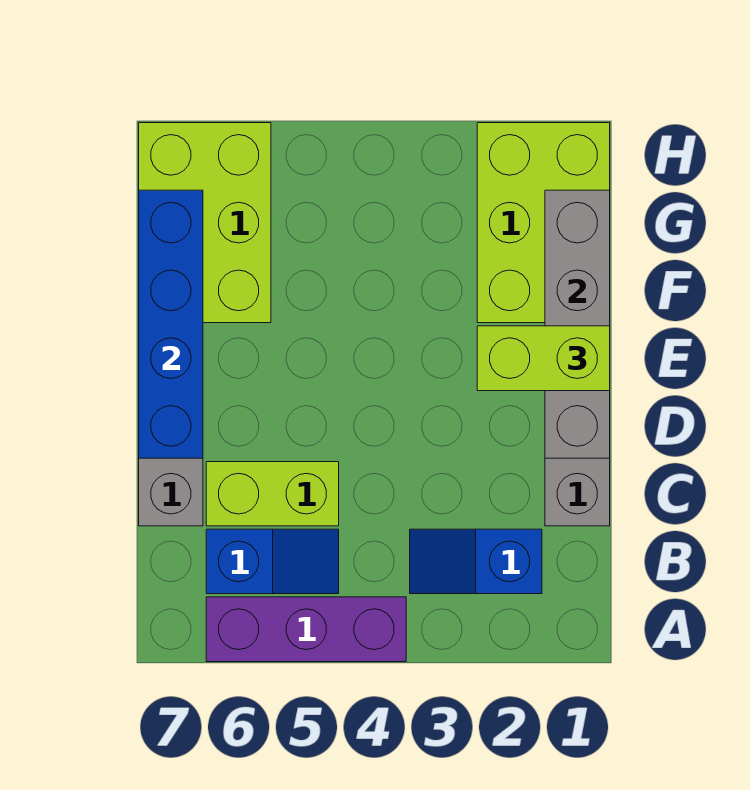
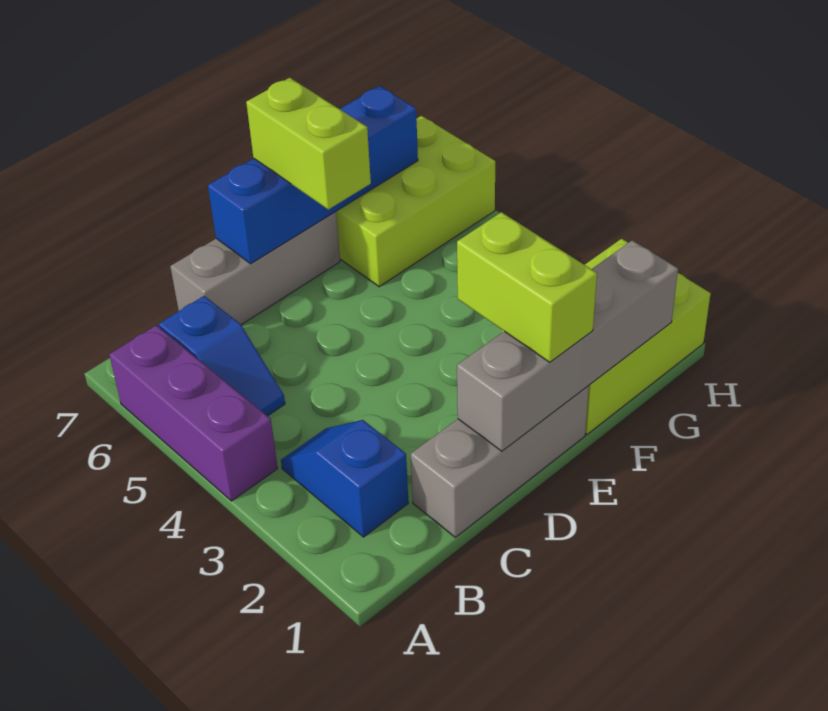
lime brick C5:C6 level 1 -> lime brick E6:E7 level 3

